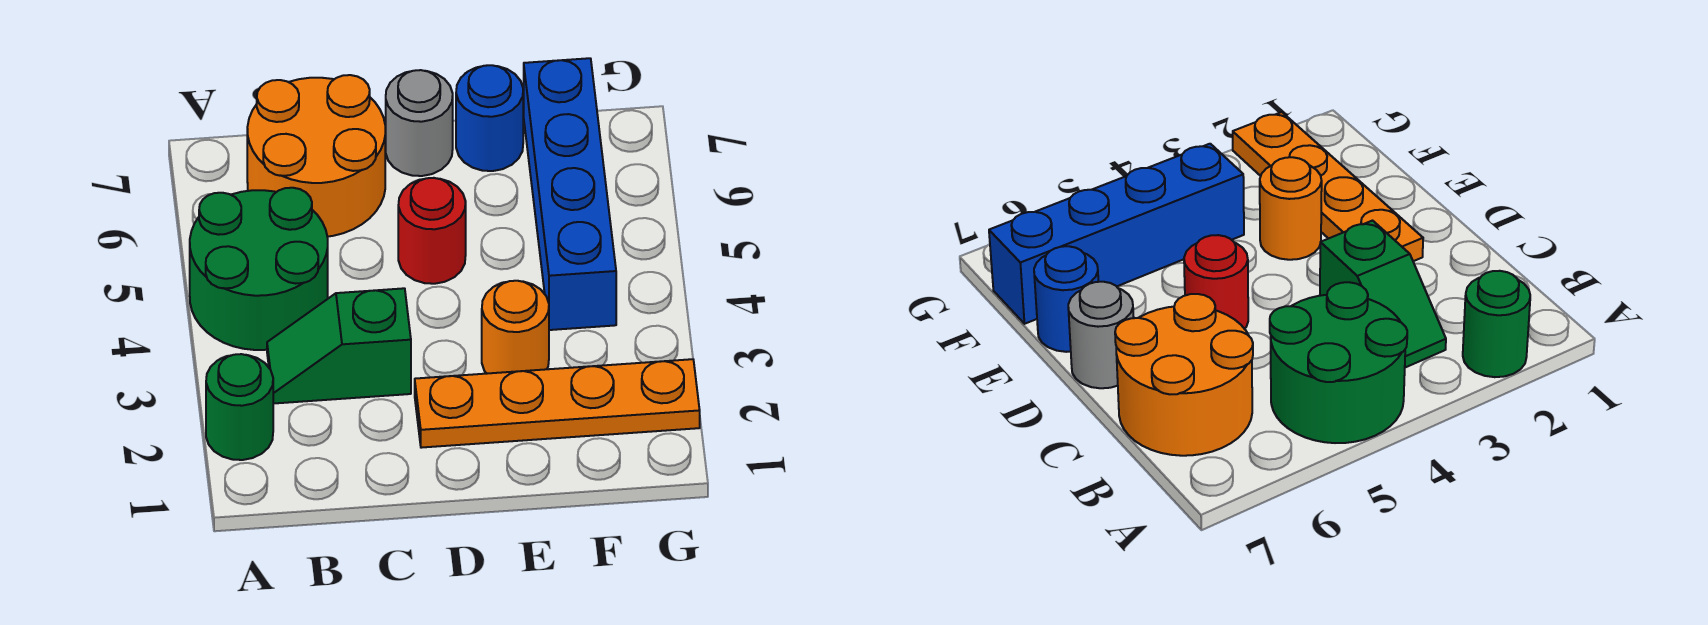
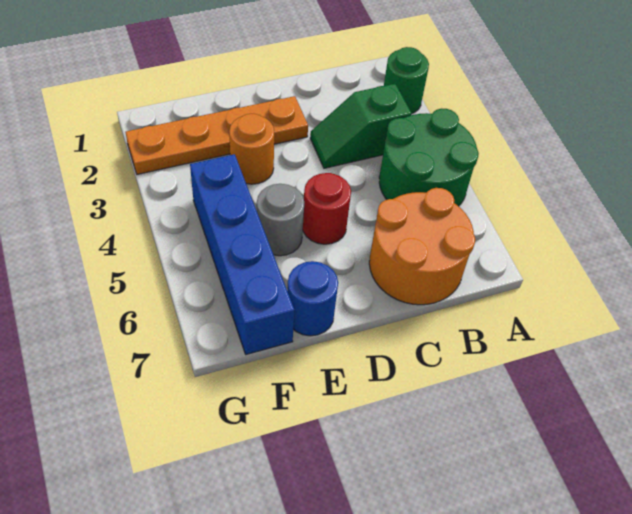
green slope B3:C3 level 1 top C -> green slope B3:C3 level 1 top B
grey round brick D7 level 1 -> grey round brick E5 level 1

